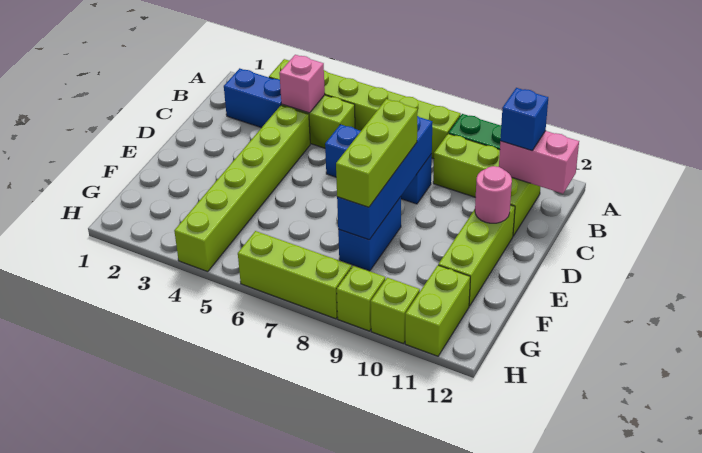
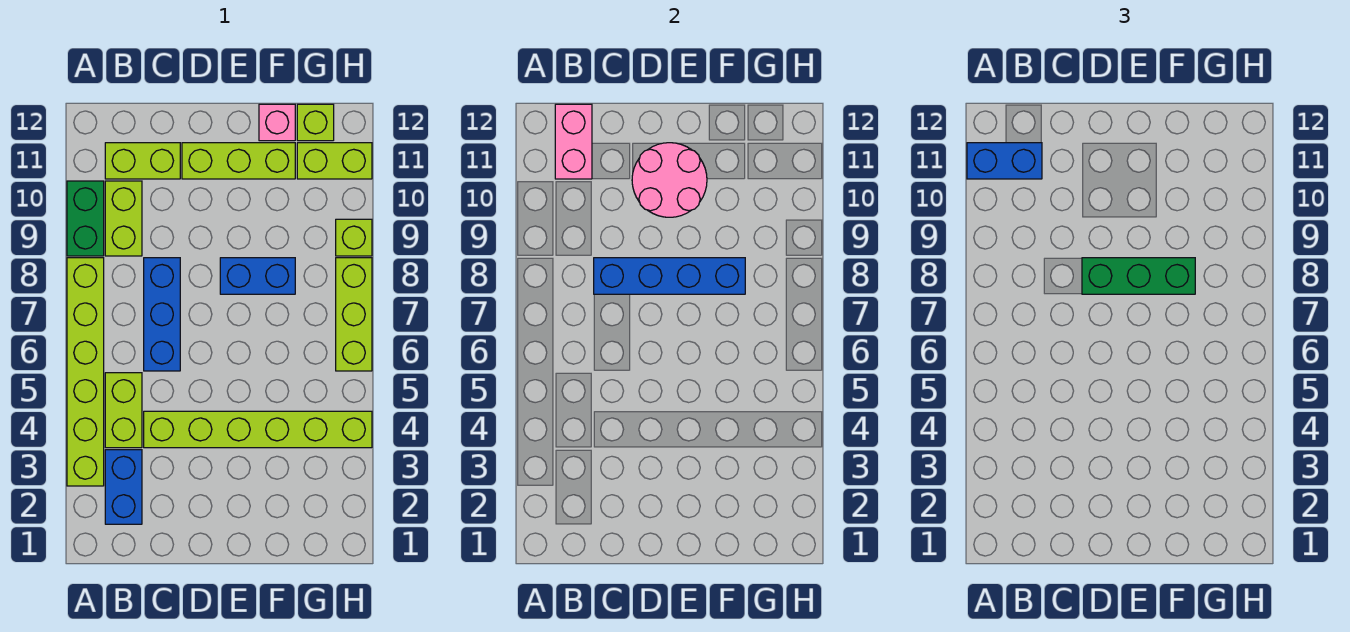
pink brick B4 level 2 -> pink brick F12 level 1
blue brick B11 level 3 -> blue brick A11:B11 level 3
lime brick D8:F8 level 3 -> green brick D8:F8 level 3
pink round brick D11 level 2 -> pink round brick D10:E11 level 2
lime brick H10 level 1 -> lime brick G12 level 1

